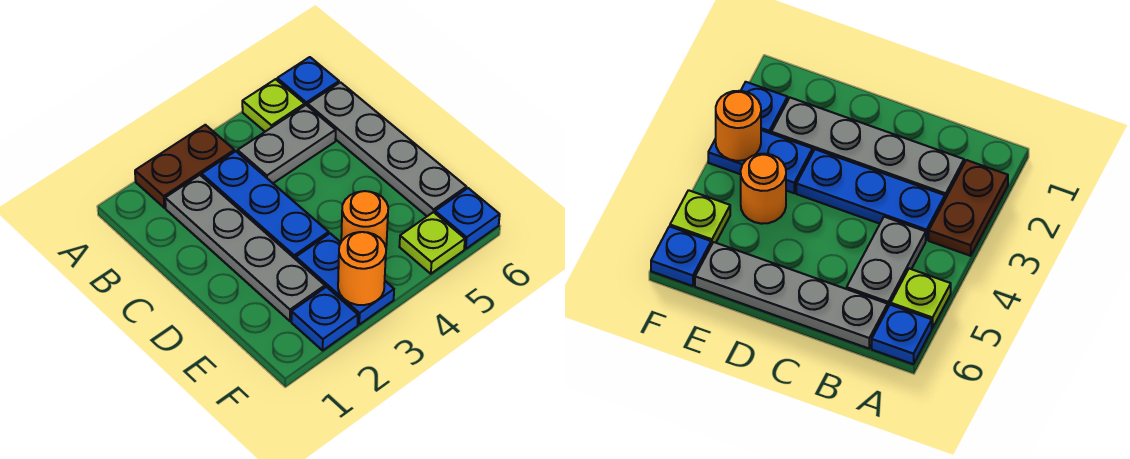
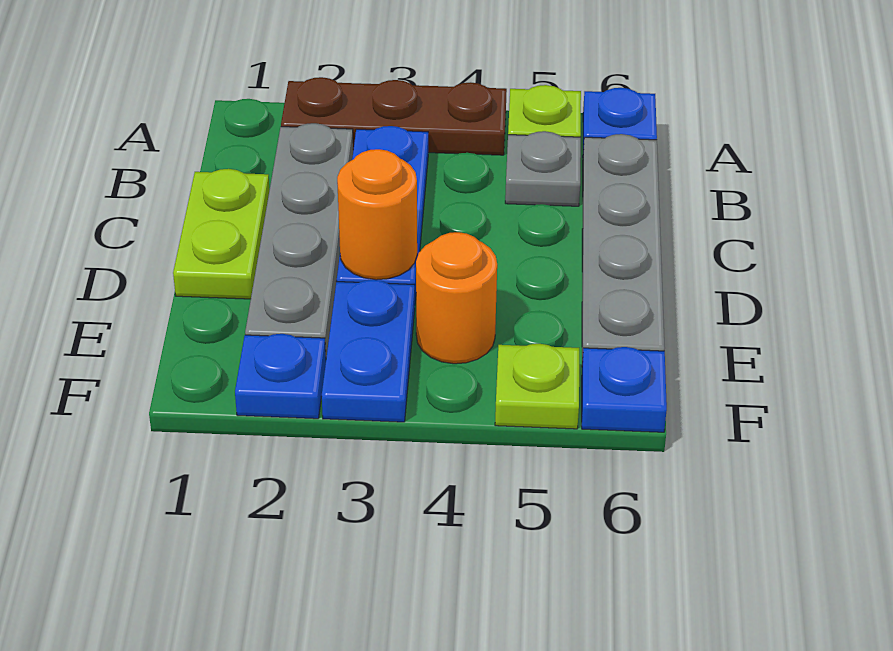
brown plate A2:A3 level 1 -> brown plate A2:A4 level 1
grey plate B4:B5 level 1 -> grey plate B5 level 1
none -> lime plate C1:D1 level 1
orange round brick F3 level 2 -> orange round brick D3 level 2

